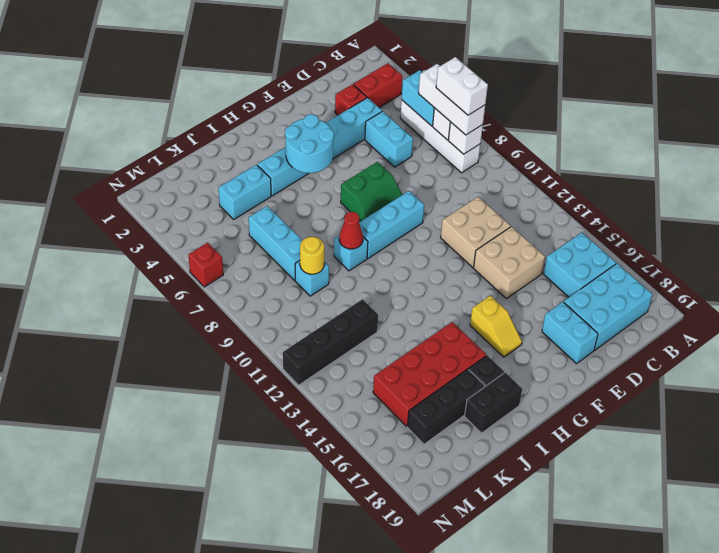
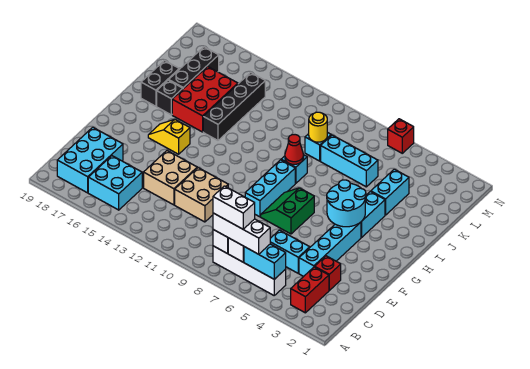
cyan brick E17:E18 level 1 -> none
red brick I15:L16 level 1 -> red brick I15:K16 level 1
black brick K12:N12 level 1 -> black brick I14:L14 level 1

